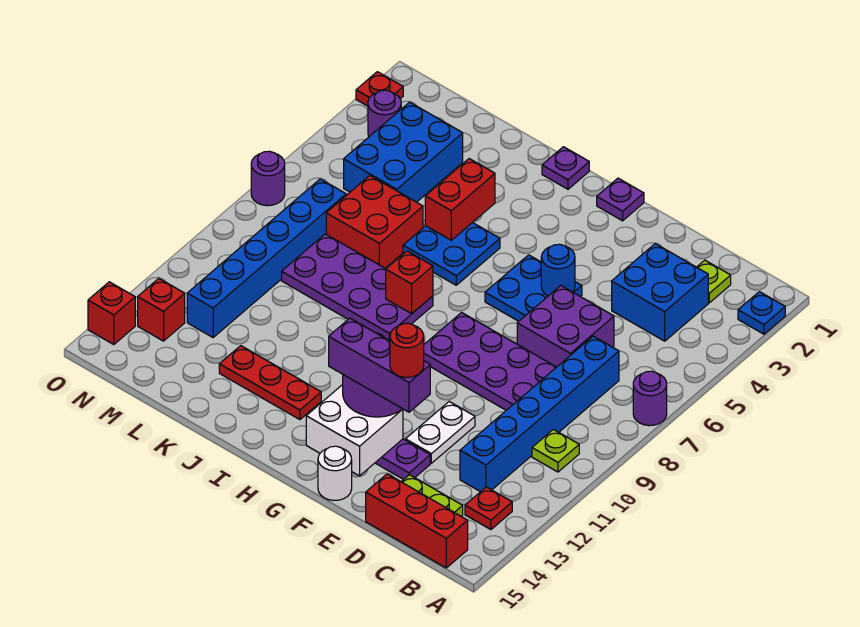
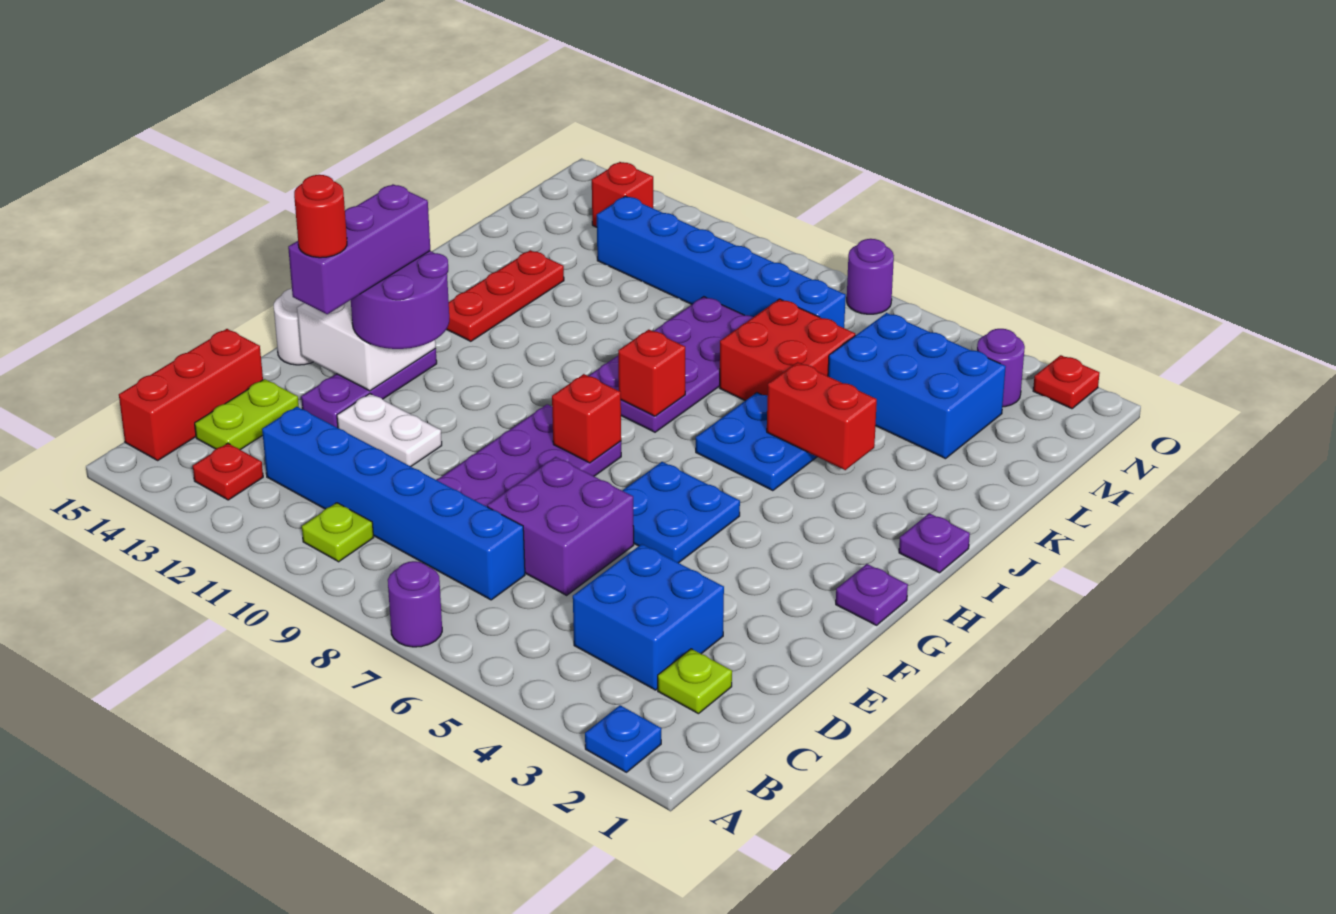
blue round brick F5 level 2 -> none
red brick O14 level 1 -> red brick G8 level 2

